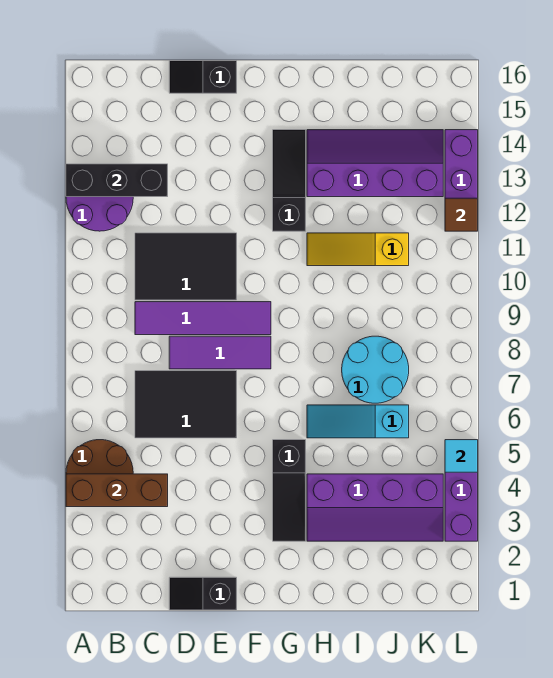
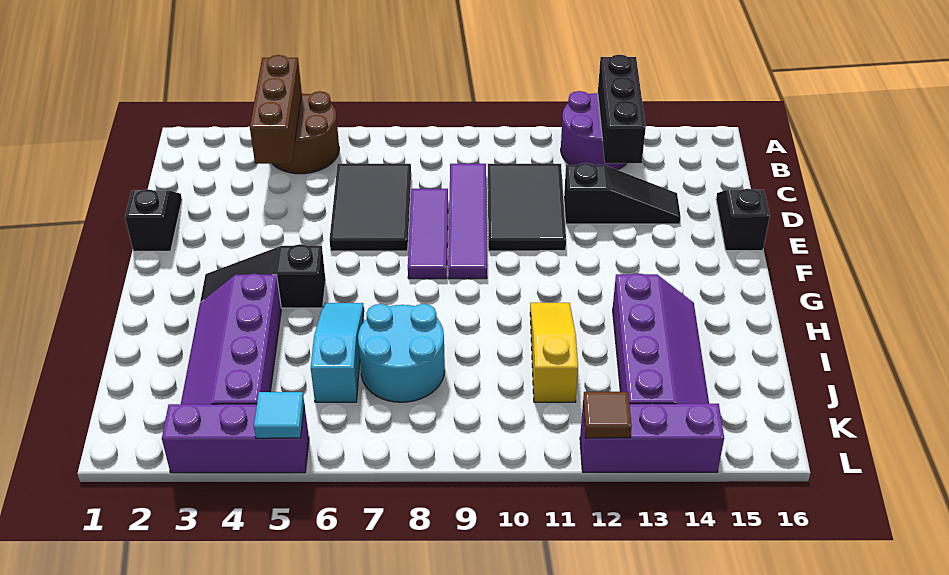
black slope G12:G14 level 1 top 12 -> black slope D12:D14 level 1 top 12

